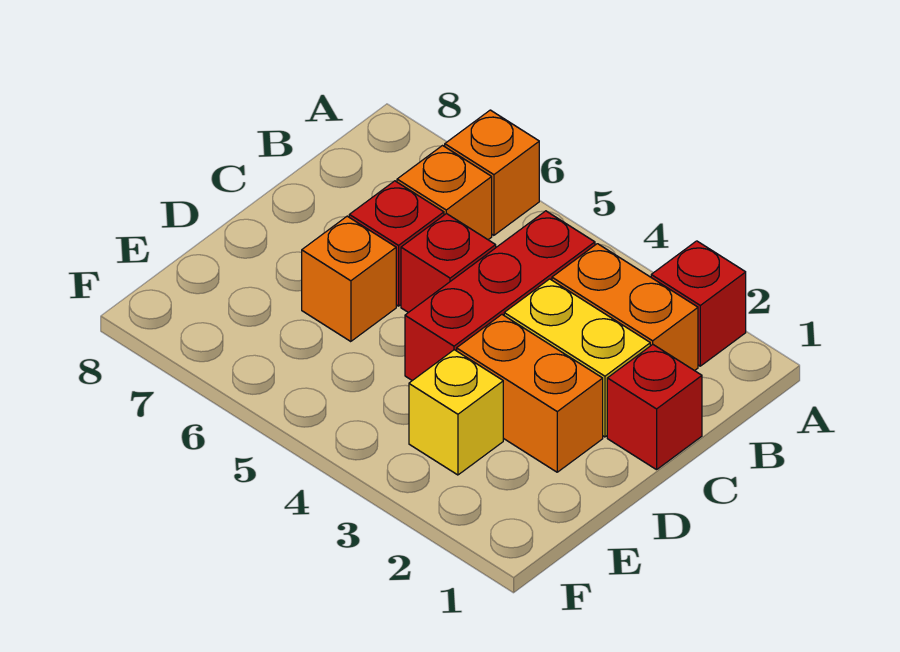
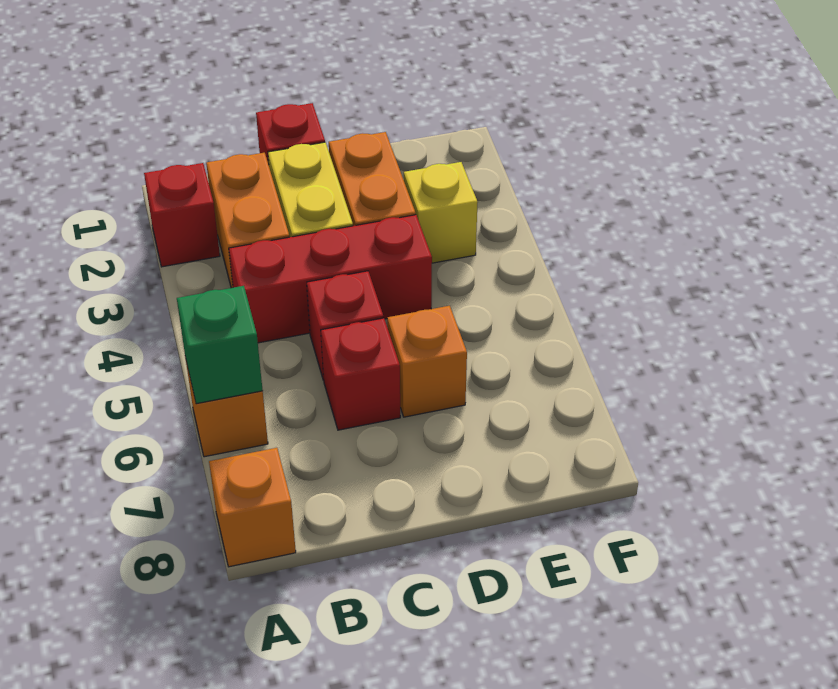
none -> green brick A6 level 2
orange brick B6 level 1 -> orange brick A8 level 1

